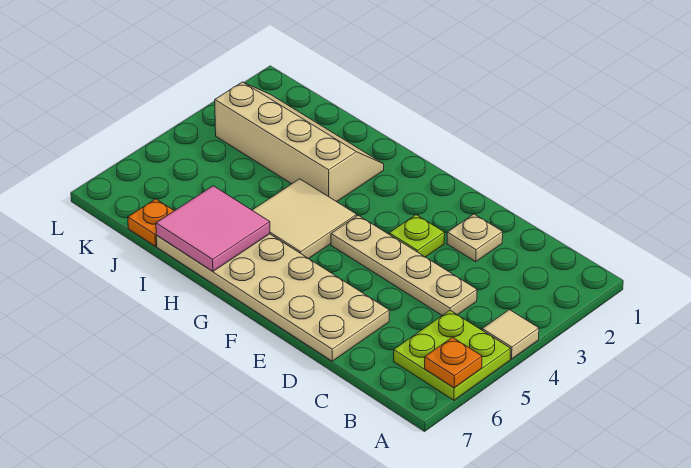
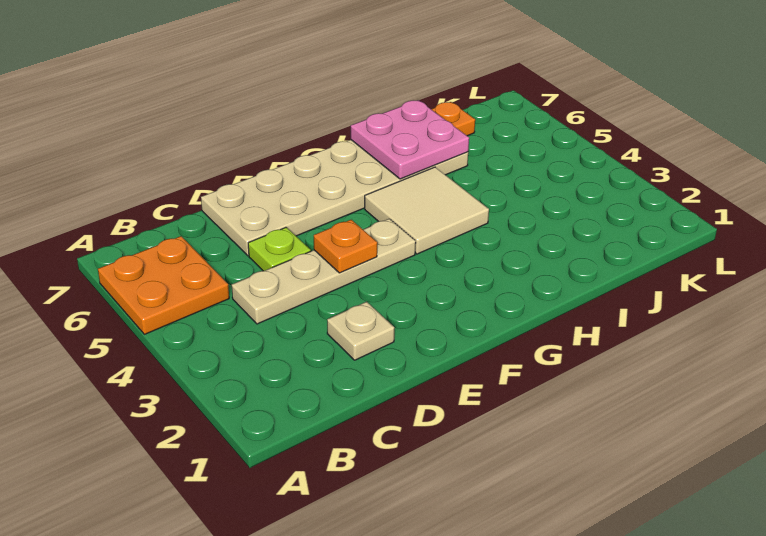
tan tile A4 level 1 -> none
lime plate A5:B6 level 1 -> orange plate A5:B6 level 1
orange plate A6 level 2 -> orange plate E4 level 2
lime plate E3 level 1 -> lime plate D5 level 1
tan slope H2:K3 level 1 top 3 -> none
pink tile H6:I7 level 2 -> pink plate H6:I7 level 2

